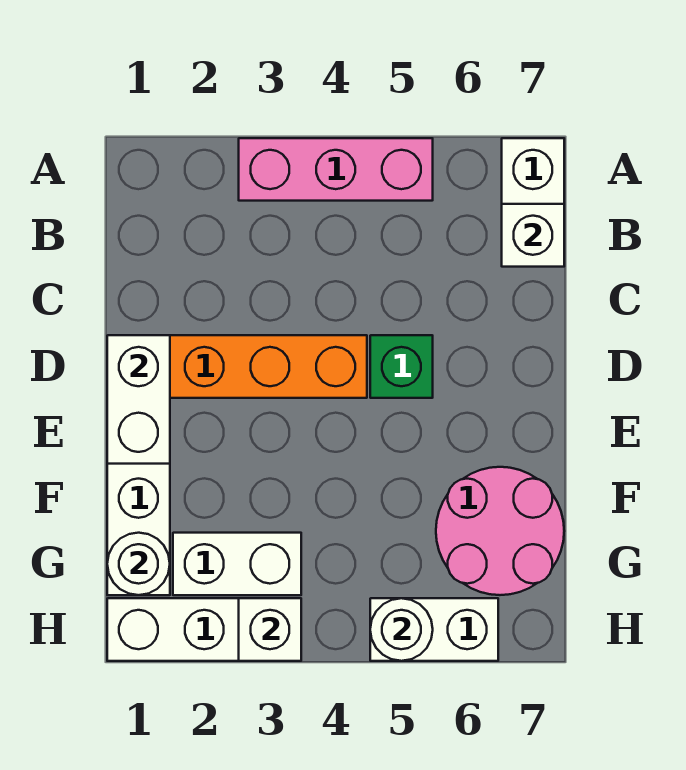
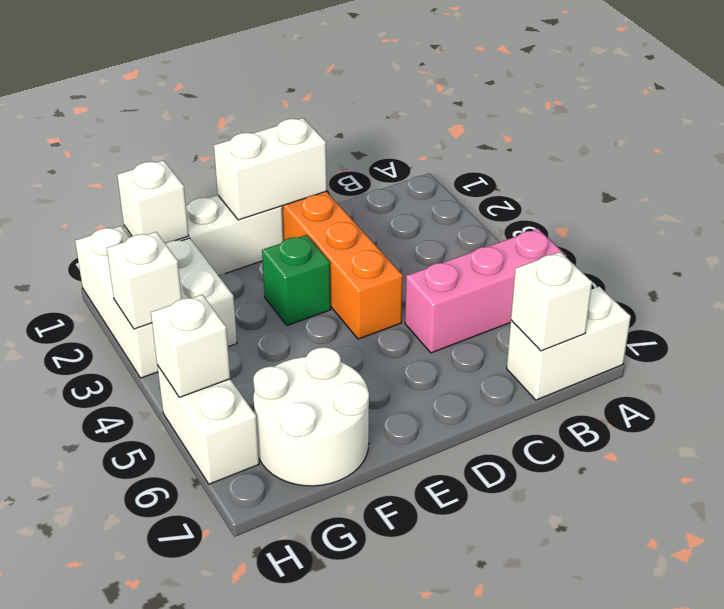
pink brick A3:A5 level 1 -> pink brick A5:C5 level 1
green brick D5 level 1 -> green brick E3 level 1
pink round brick F6:G7 level 1 -> white round brick F6:G7 level 1
white round brick G1 level 2 -> white brick G1 level 2
white round brick H5 level 2 -> white brick H5 level 2

